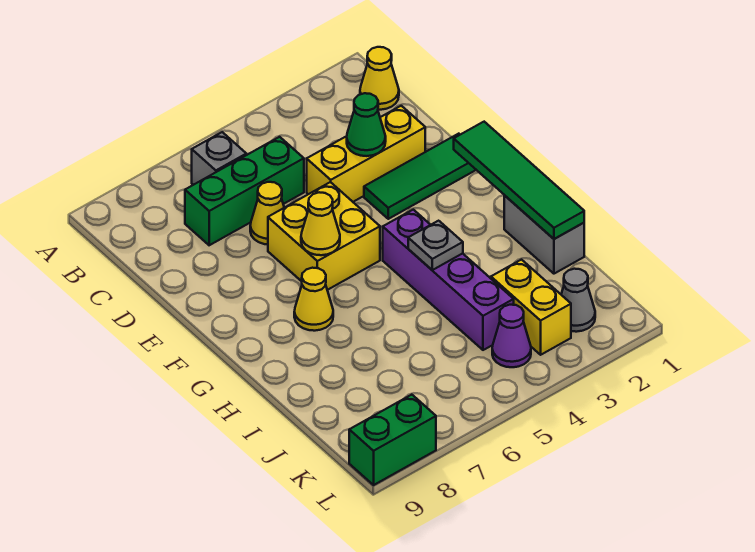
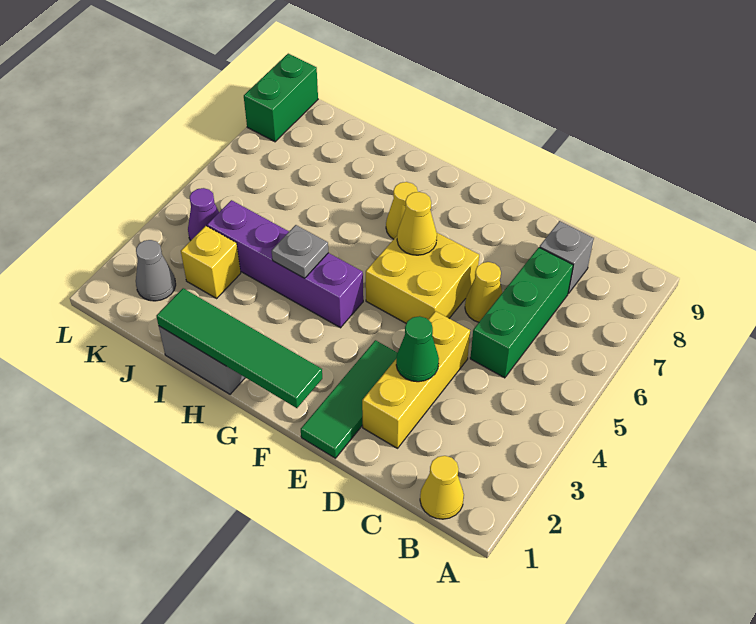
grey brick B6 level 1 -> grey brick C8 level 1
yellow brick J3:K3 level 1 -> yellow brick J3 level 1

